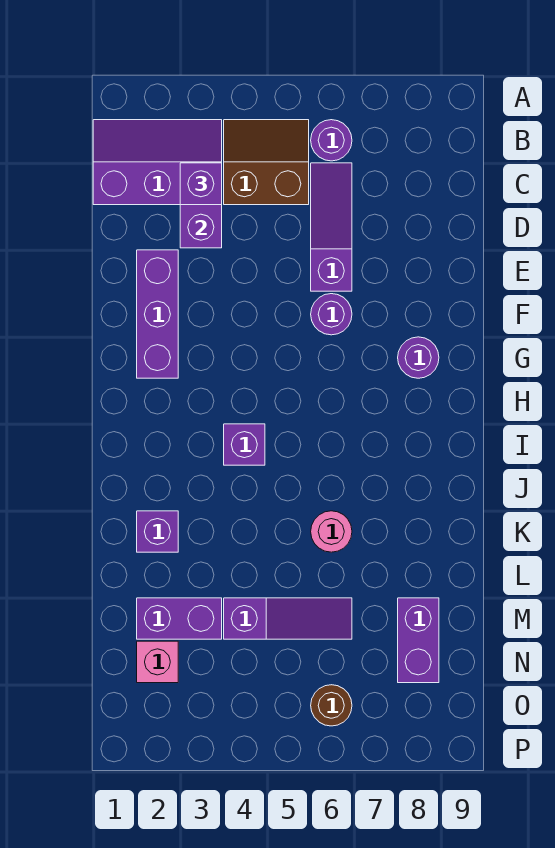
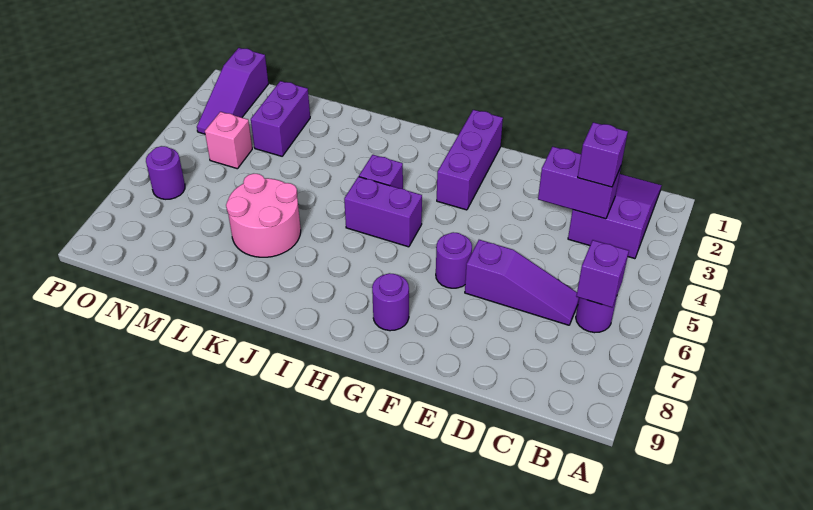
purple slope B1:C3 level 1 top C -> purple slope B1:C3 level 1 top 3
brown slope B4:C5 level 1 top C -> none
purple brick E2:G2 level 1 -> purple brick G1:G3 level 1
purple brick K2 level 1 -> purple brick B6 level 2
pink round brick K6 level 1 -> pink round brick K6:L7 level 1
purple slope M4:M6 level 1 top 4 -> purple slope O1:O3 level 1 top 1
purple brick M8:N8 level 1 -> purple brick H5:I5 level 1
pink brick N2 level 1 -> pink brick N4 level 1
brown round brick O6 level 1 -> purple round brick O6 level 1

